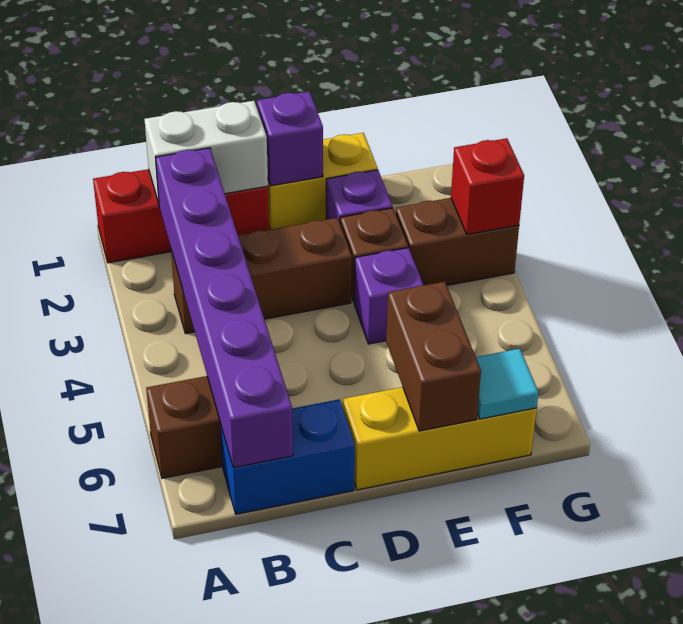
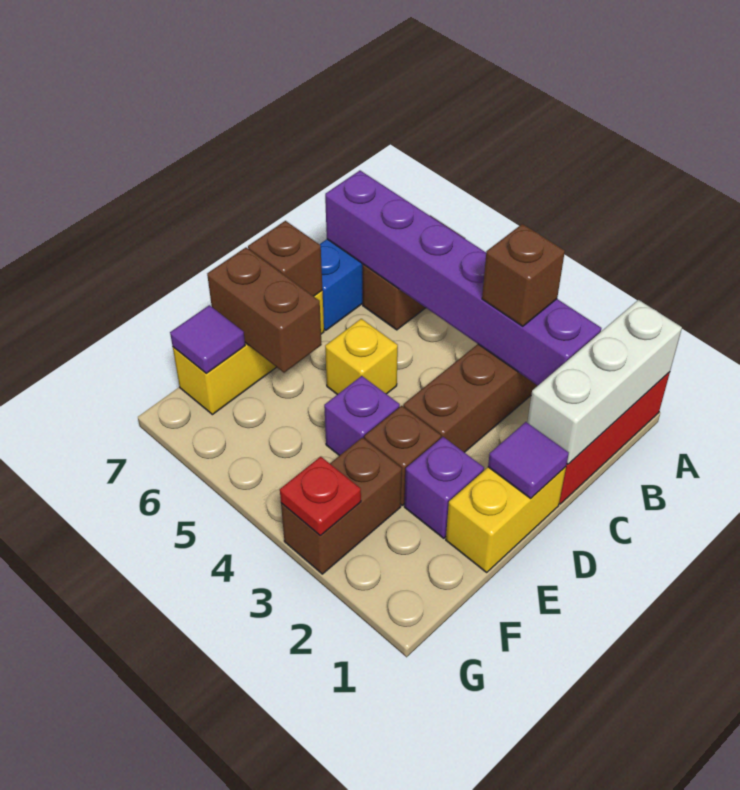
white brick B1:C1 level 2 -> white brick A1:C1 level 2
none -> brown brick B3 level 3
purple brick D1 level 2 -> purple tile D1 level 2
none -> yellow brick D5 level 1
none -> brown brick D7 level 2
cyan tile F7 level 2 -> purple tile F7 level 2
red brick G3 level 2 -> red plate G3 level 2

